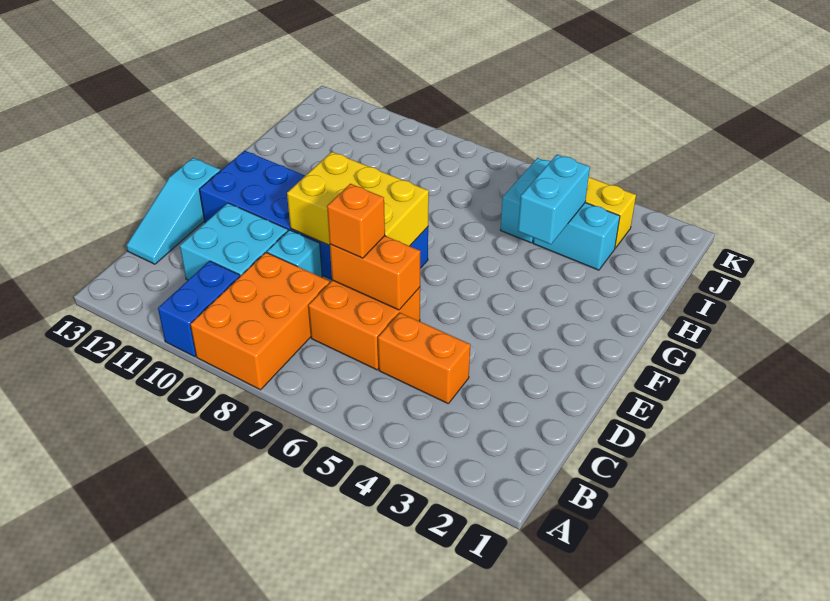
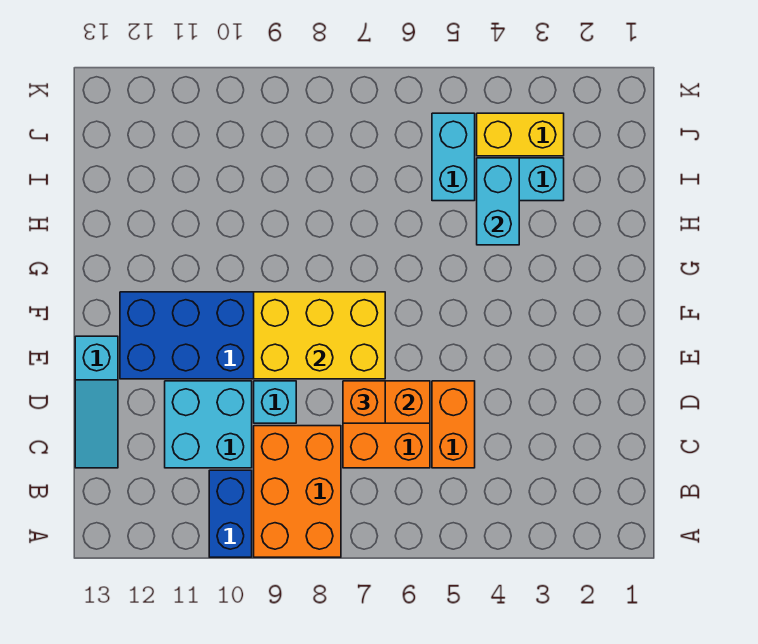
orange brick C4:C5 level 1 -> orange brick C5:D5 level 1

